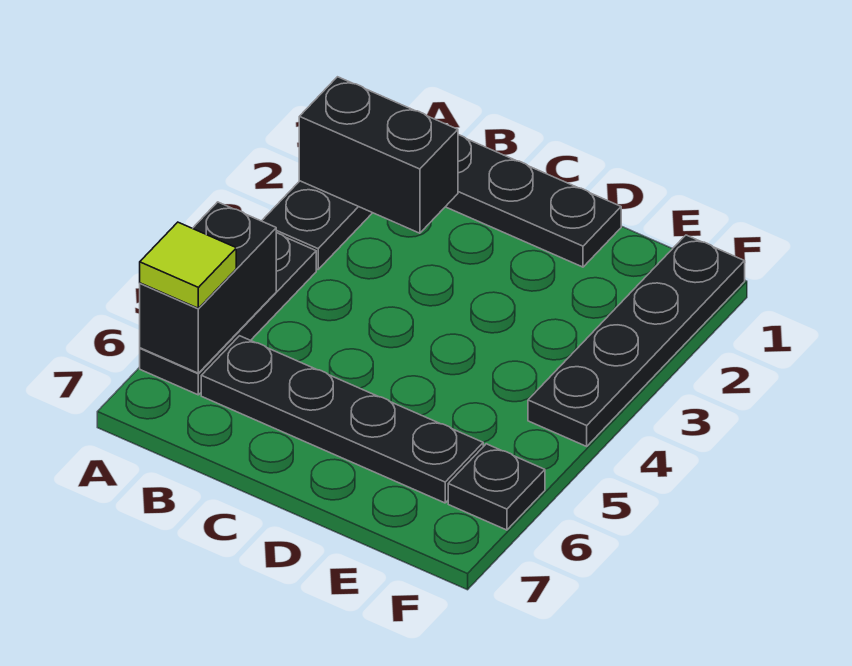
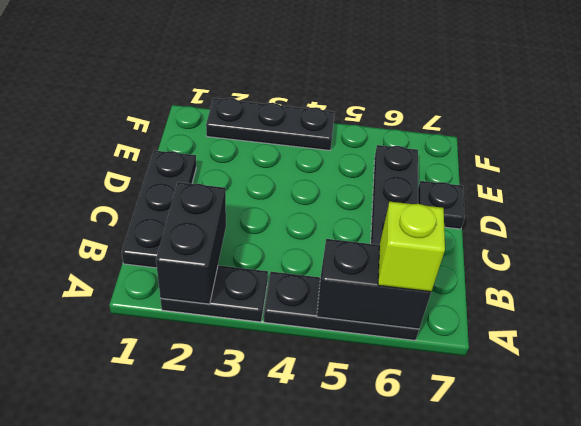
lime tile A6 level 3 -> lime brick A6 level 3
black plate F1:F4 level 1 -> black plate F2:F4 level 1
black plate F6 level 1 -> black plate D7 level 1

